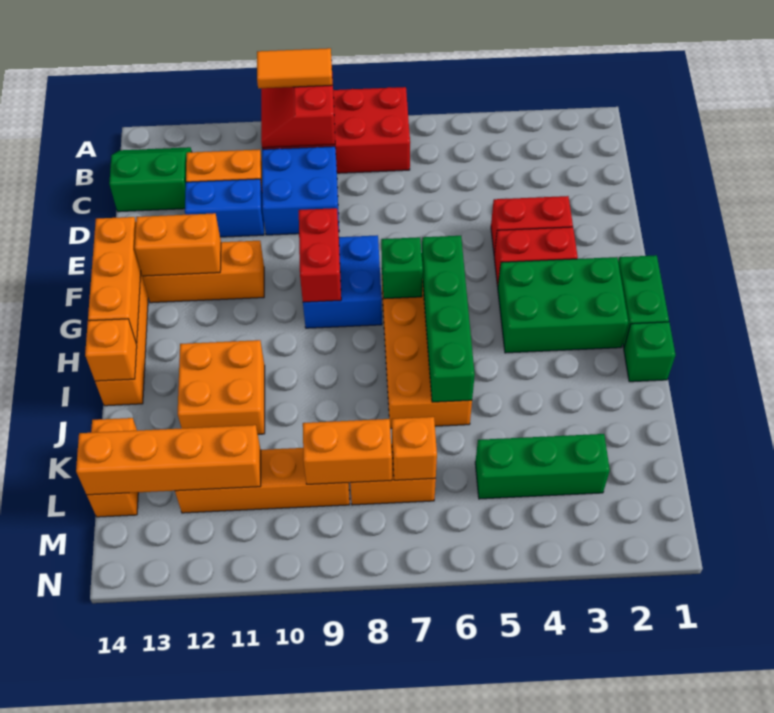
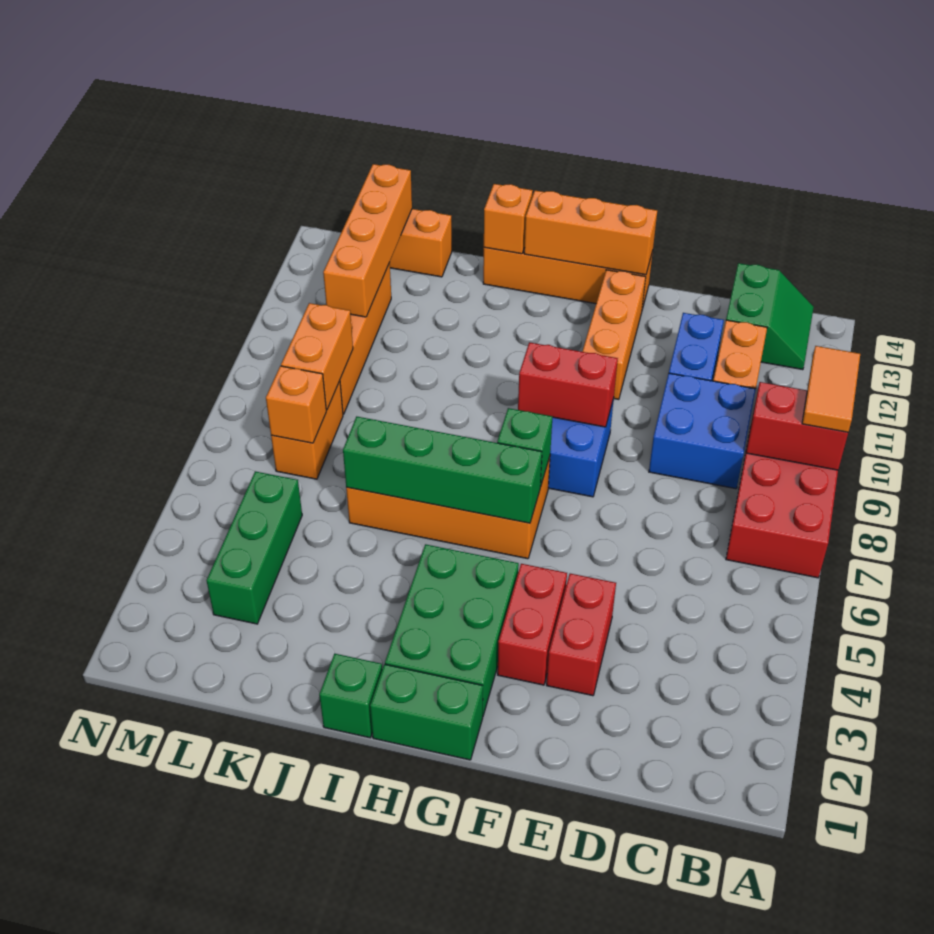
orange brick F12:F13 level 2 -> none
orange brick I11:J12 level 1 -> none

